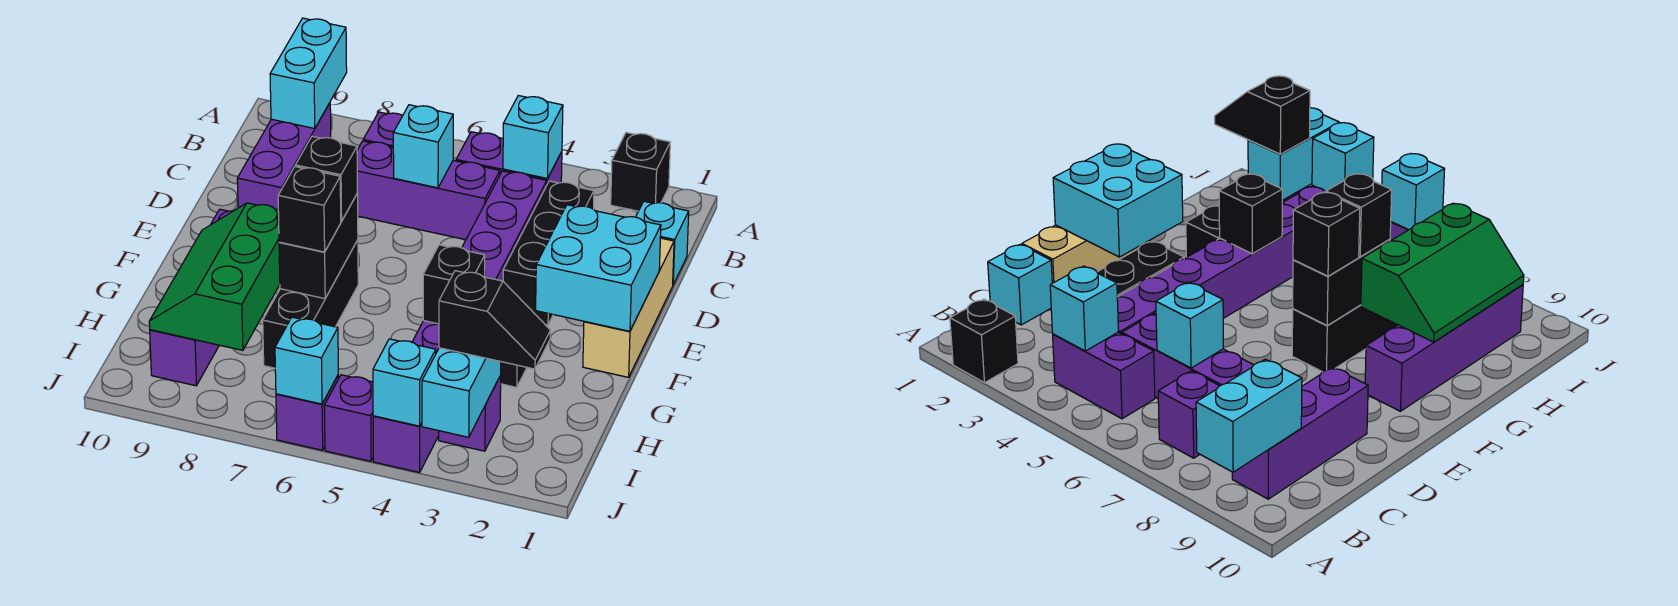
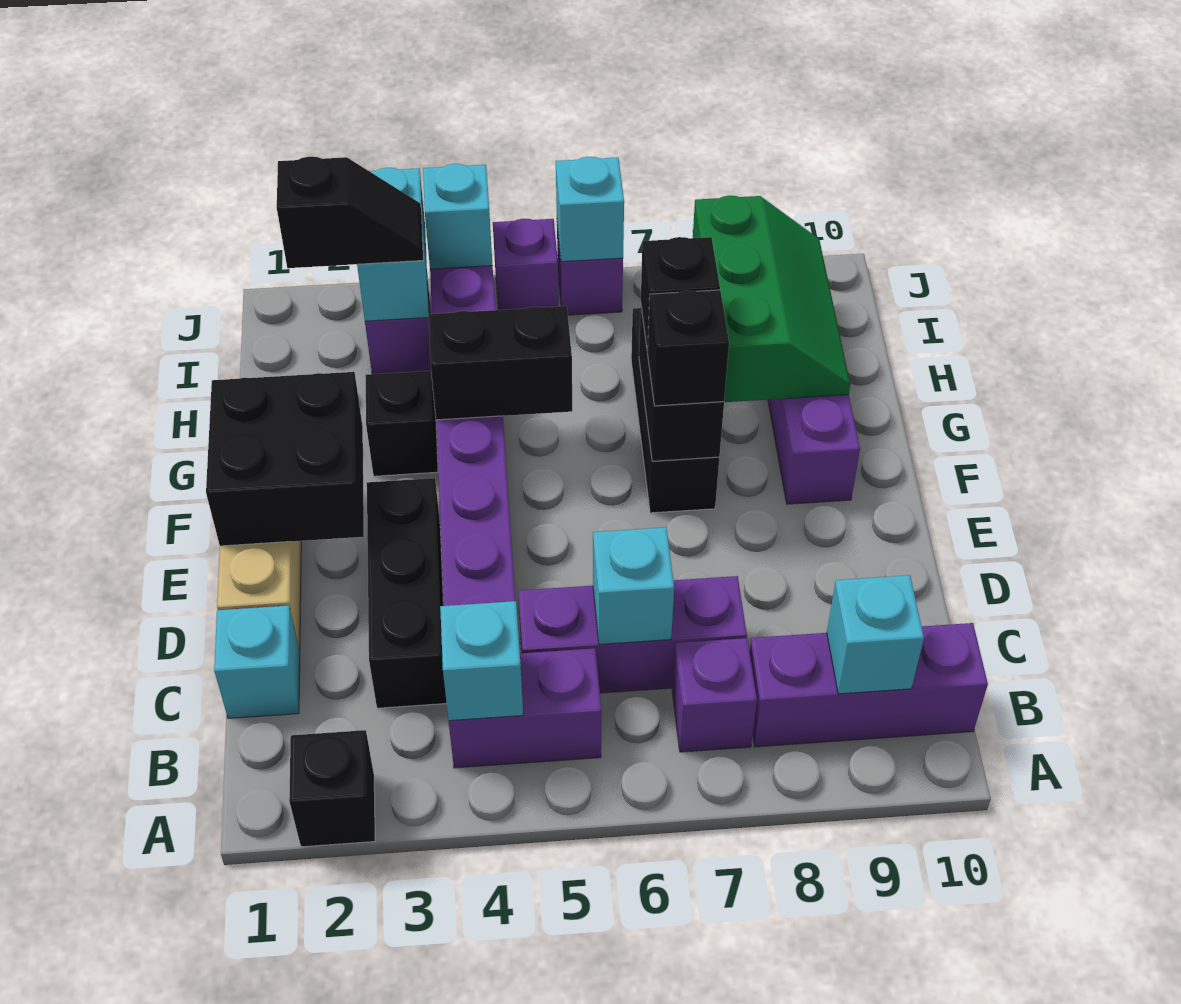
cyan brick A9:B9 level 2 -> cyan brick B9 level 2
purple brick B9:D9 level 1 -> purple brick B8:B10 level 1
cyan brick E1:F2 level 2 -> black brick E1:F2 level 2
black brick G4 level 2 -> black brick G4:G5 level 2
black slope I2:I3 level 3 top 3 -> black slope I2:I3 level 3 top 2

